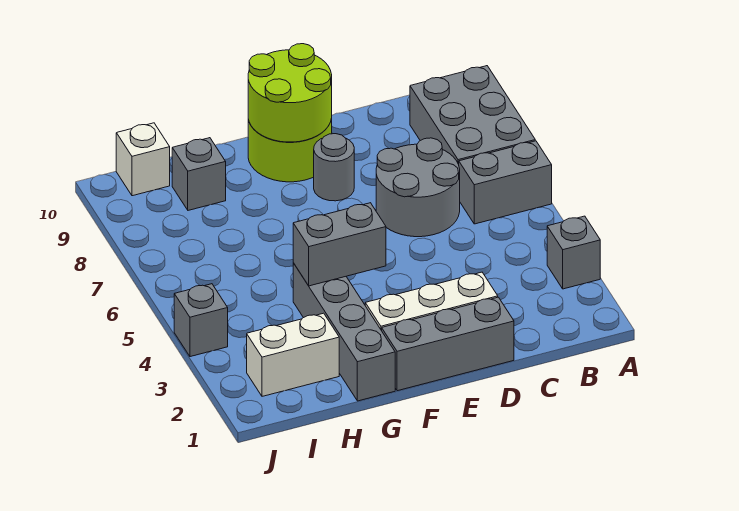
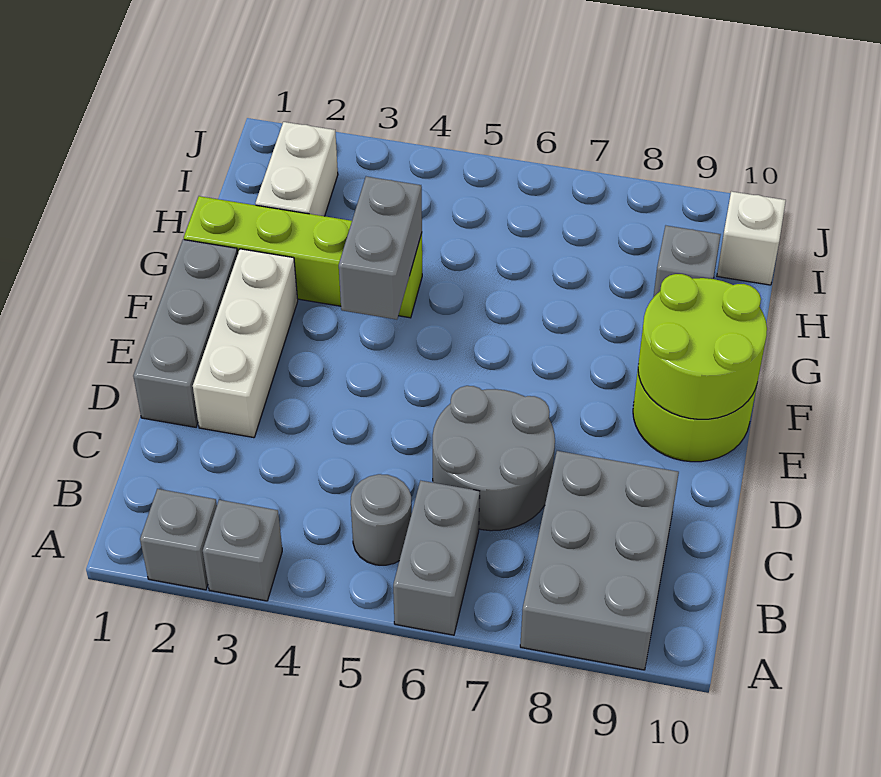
grey brick A7:B9 level 1 -> grey brick A8:C9 level 1
grey round brick E8 level 1 -> grey round brick B5 level 1
grey brick G1:G4 level 1 -> lime brick G1:G4 level 1
grey brick J4 level 1 -> grey brick A2 level 1

